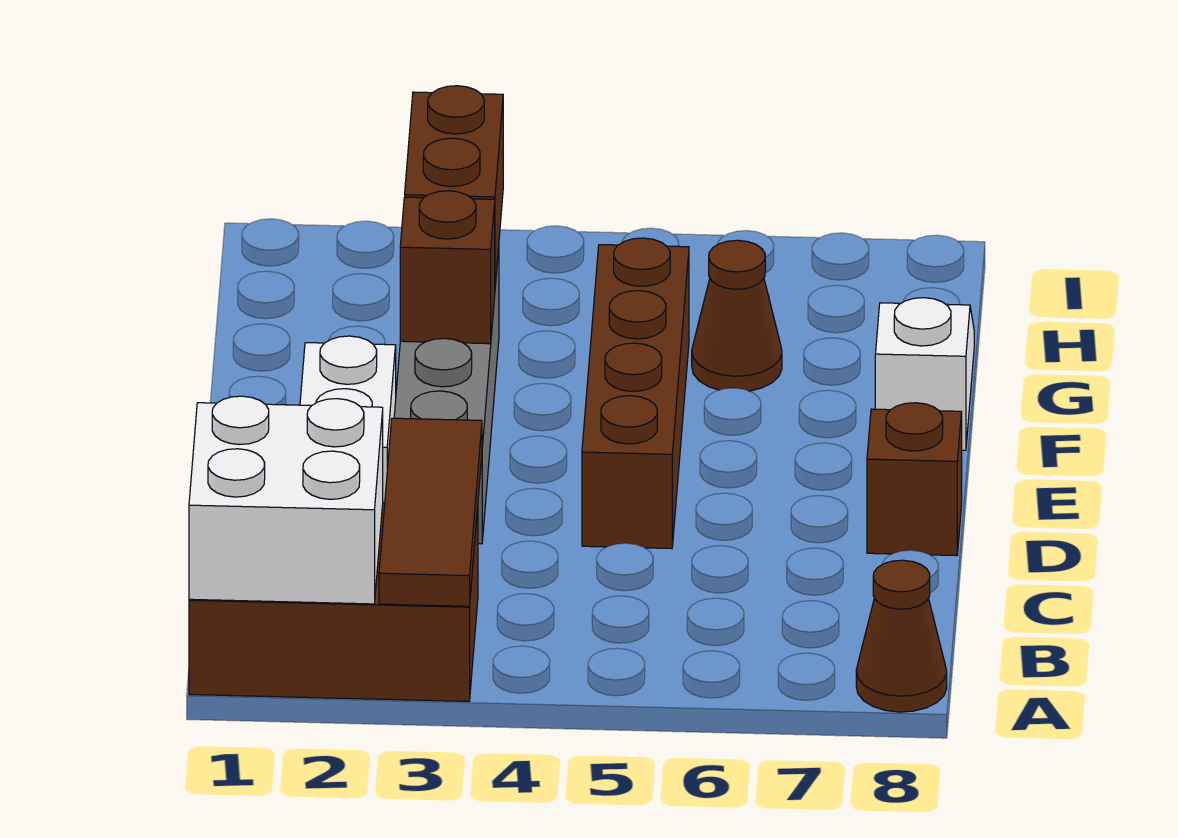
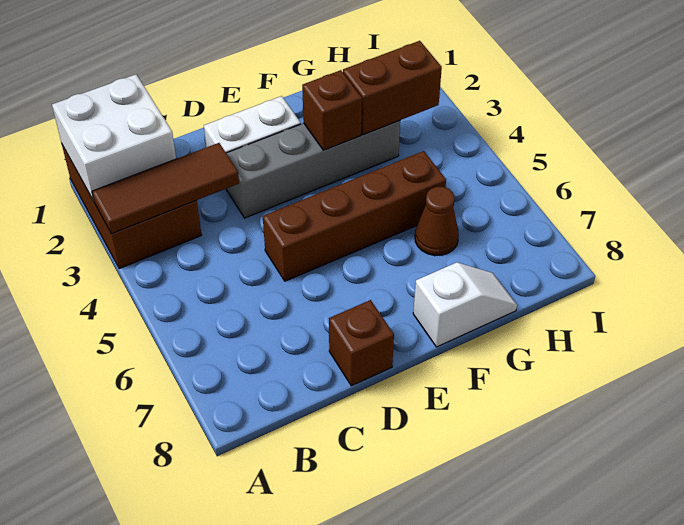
brown cone A8 level 1 -> none

